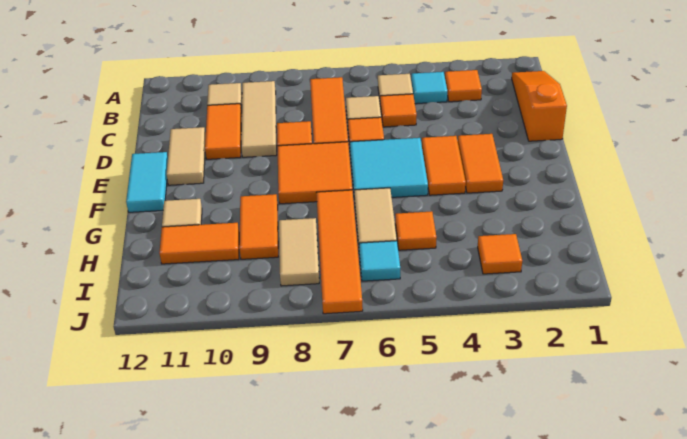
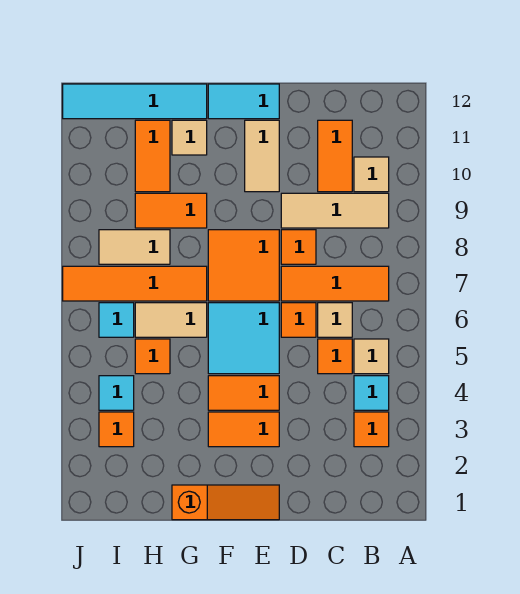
orange slope B1:D1 level 1 top D -> orange slope E1:G1 level 1 top G
orange tile C10:D10 level 1 -> orange tile C10:C11 level 1
tan tile D11:E11 level 1 -> tan tile E10:E11 level 1
none -> cyan tile G12:J12 level 1
none -> cyan tile I4 level 1

